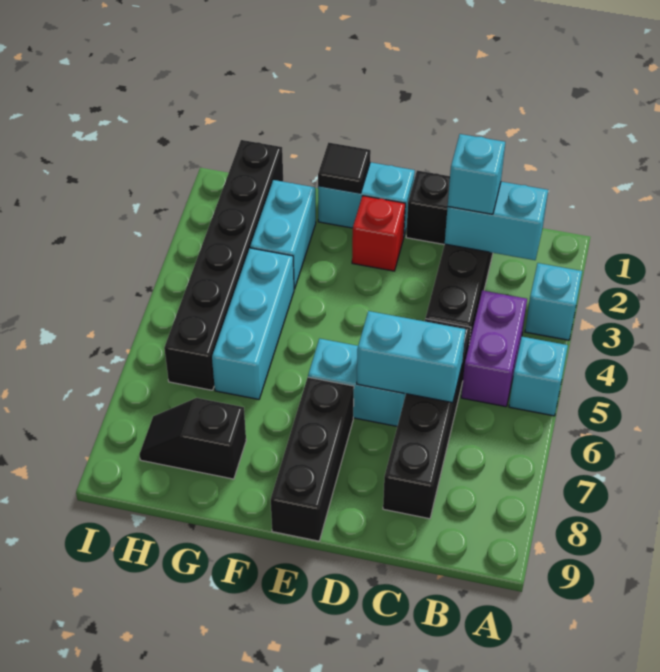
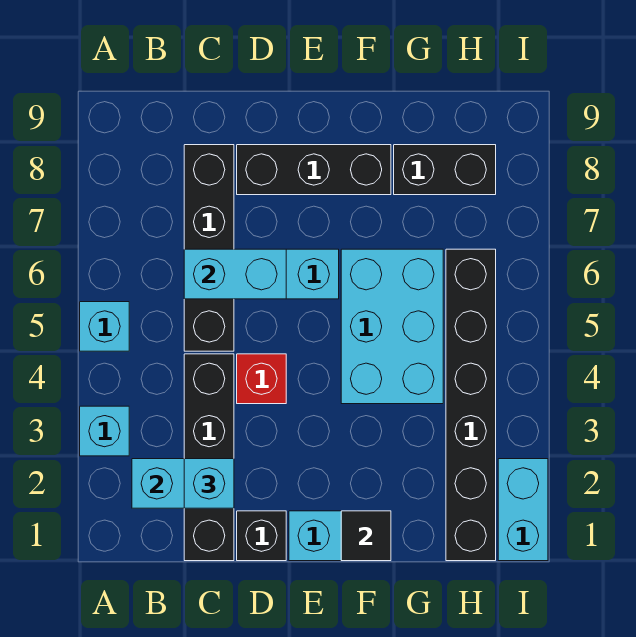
purple brick B4:B5 level 1 -> none
red brick E2 level 1 -> red brick D4 level 1
black brick E7:E9 level 1 -> black brick D8:F8 level 1
cyan brick G2:G3 level 1 -> cyan brick I1:I2 level 1
cyan brick G4:G6 level 1 -> cyan brick F4:G6 level 1
black slope G8:H8 level 1 top G -> black brick G8:H8 level 1

